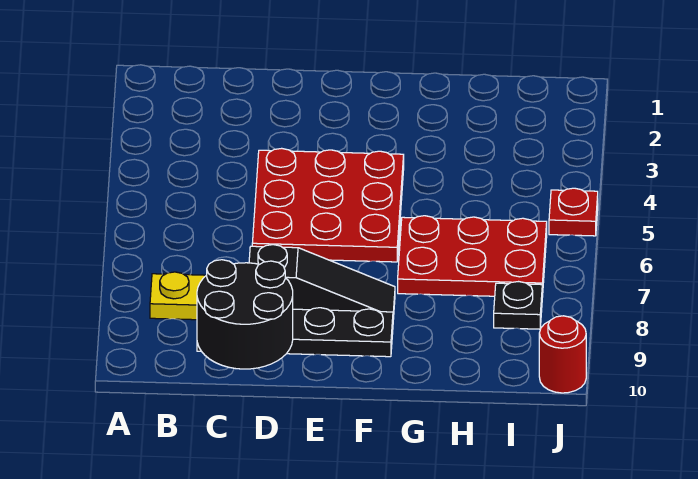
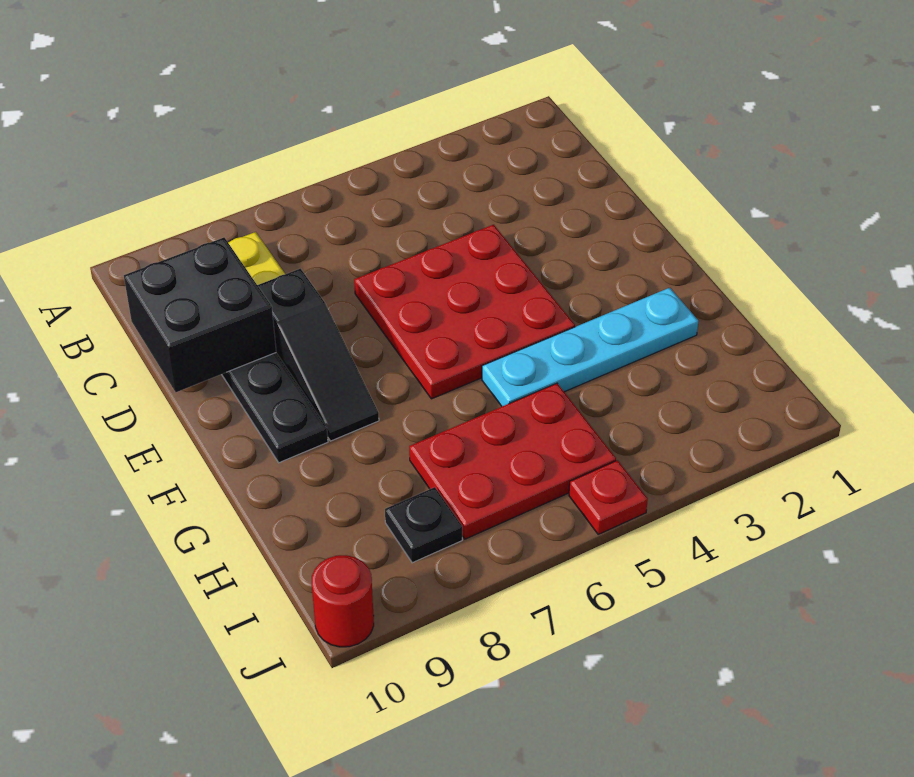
black round brick C9:D10 level 2 -> black brick C9:D10 level 2
none -> cyan plate G2:G5 level 1
red plate G6:I7 level 1 -> red plate H5:I7 level 1

